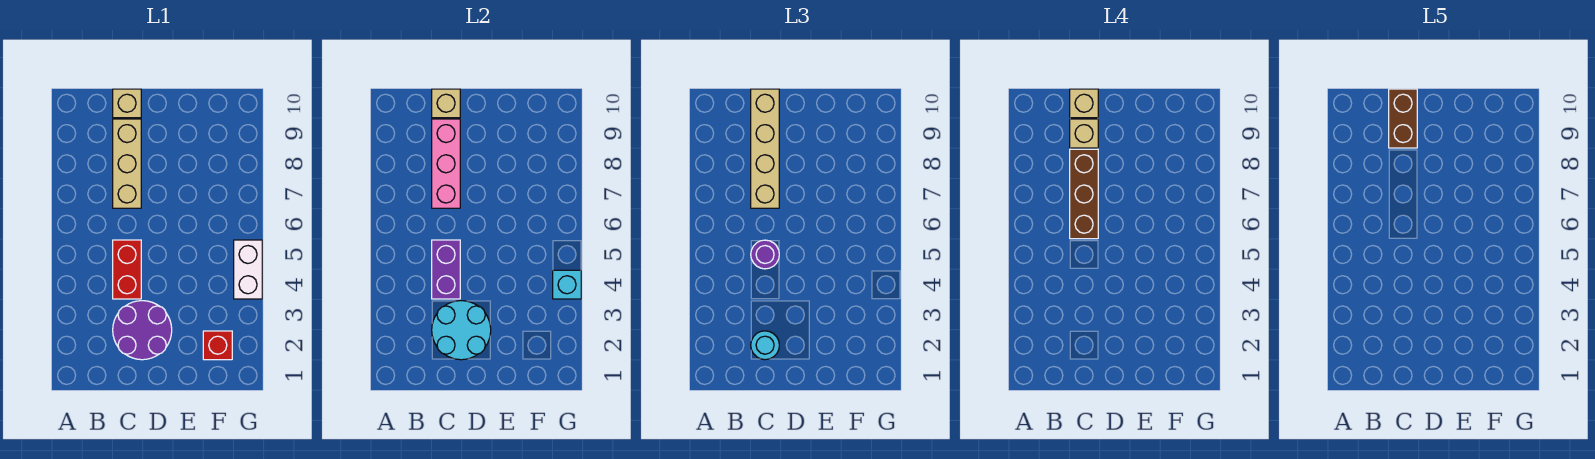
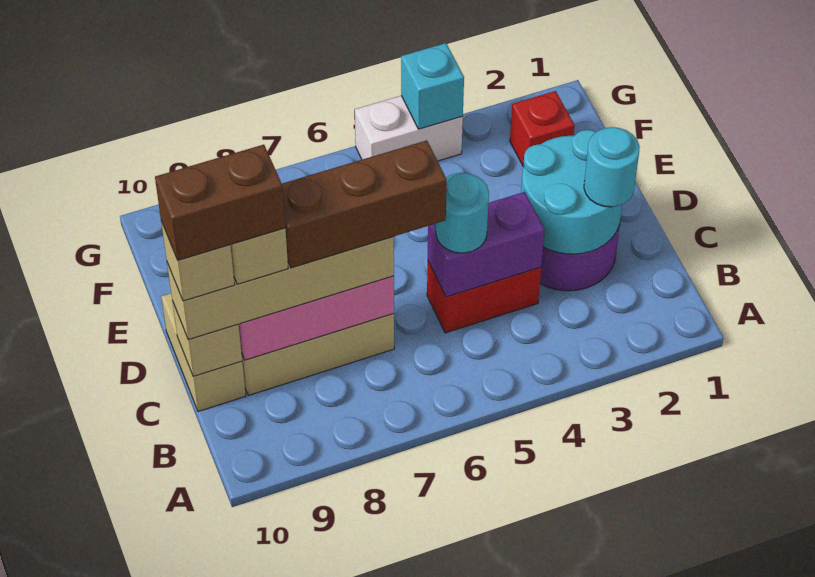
purple round brick C5 level 3 -> cyan round brick C5 level 3
tan brick C10 level 1 -> tan brick C10:D10 level 1

